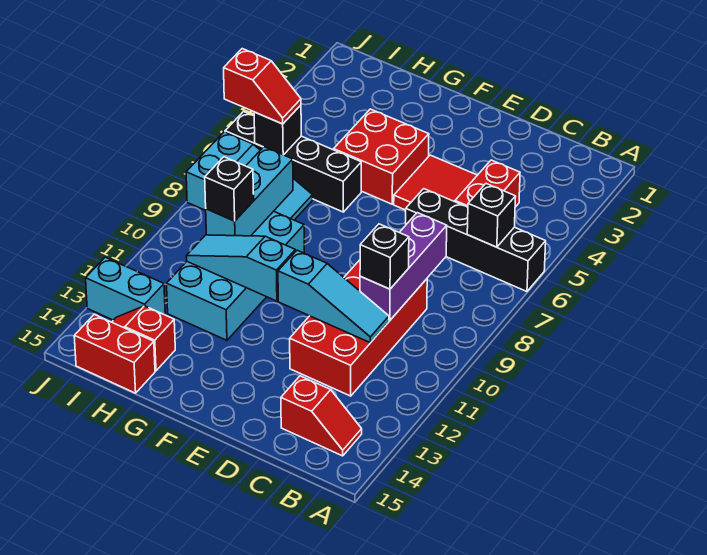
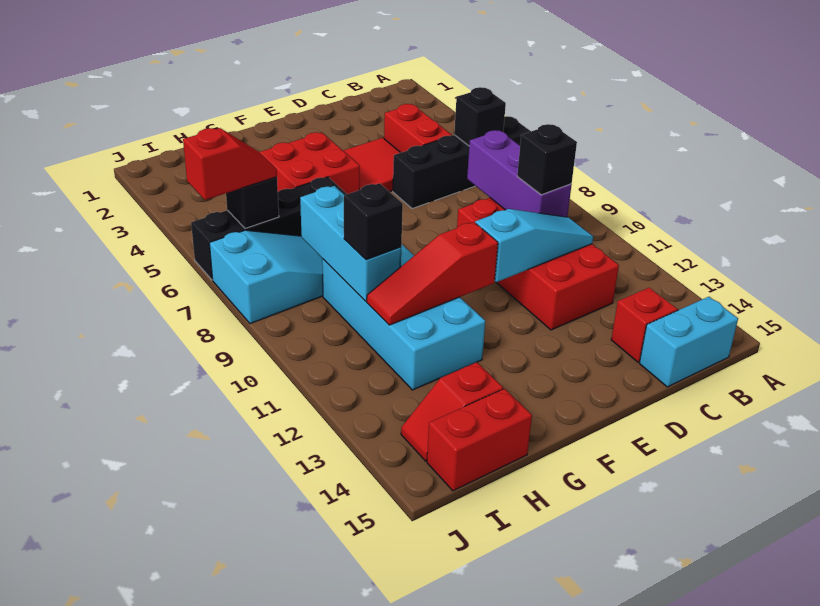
cyan slope F11:H11 level 2 top F -> red slope F11:H11 level 2 top F
cyan brick I13:J13 level 1 -> cyan brick B15:C15 level 1

